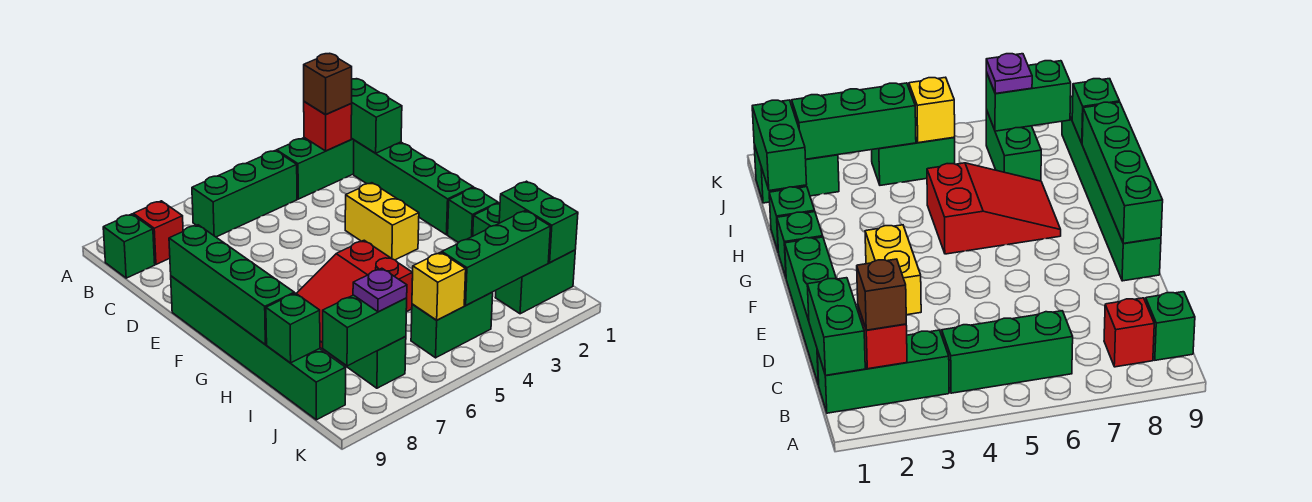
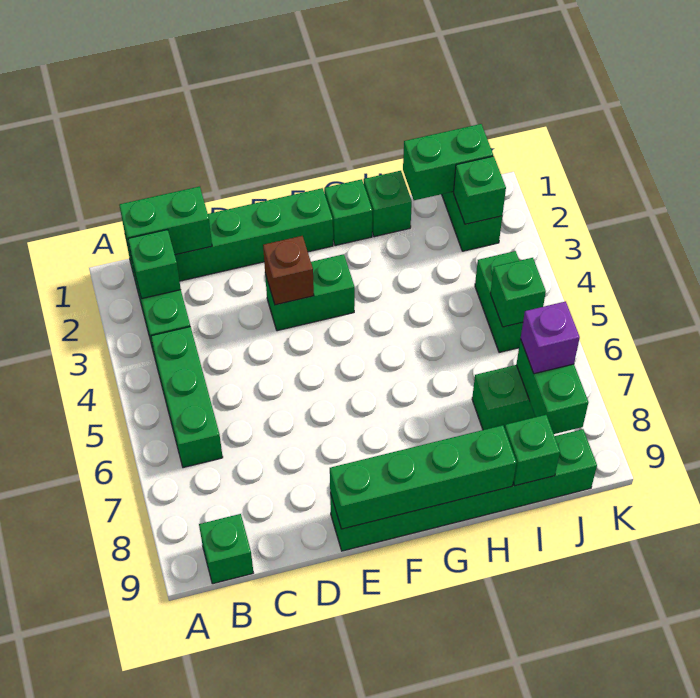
red brick B2 level 2 -> green brick B2 level 2
brown brick B2 level 3 -> brown brick E3 level 2
red brick B8 level 1 -> none
yellow brick E3:F3 level 1 -> green brick E3:F3 level 1
red slope G5:H7 level 1 top 5 -> none
green brick J2:J4 level 2 -> green brick J2 level 2
yellow brick J5 level 2 -> green brick J5 level 2
purple plate J7 level 3 -> purple brick J7 level 3

